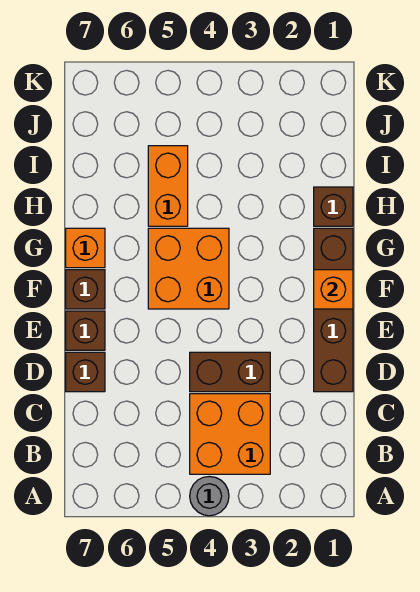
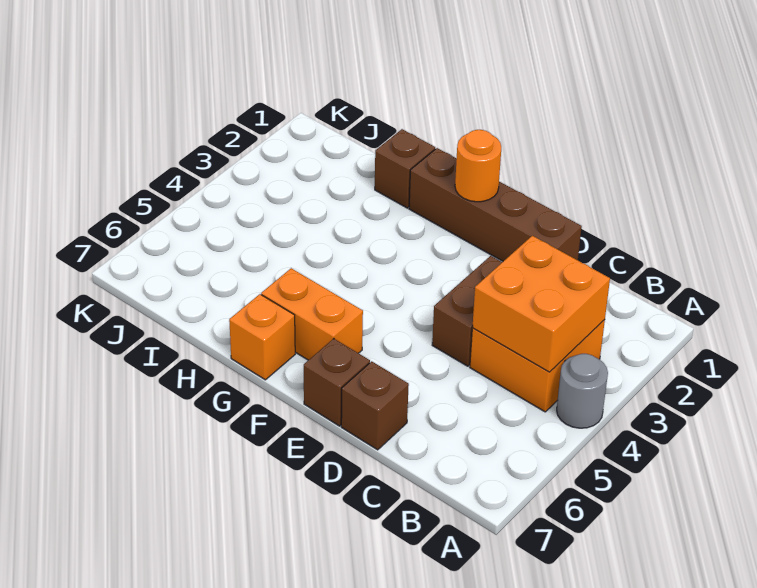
orange brick F1 level 2 -> orange round brick F1 level 2
orange brick F4:G5 level 1 -> orange brick B3:C4 level 2
brown brick F7 level 1 -> none
orange brick H5:I5 level 1 -> orange brick F6:G6 level 1

